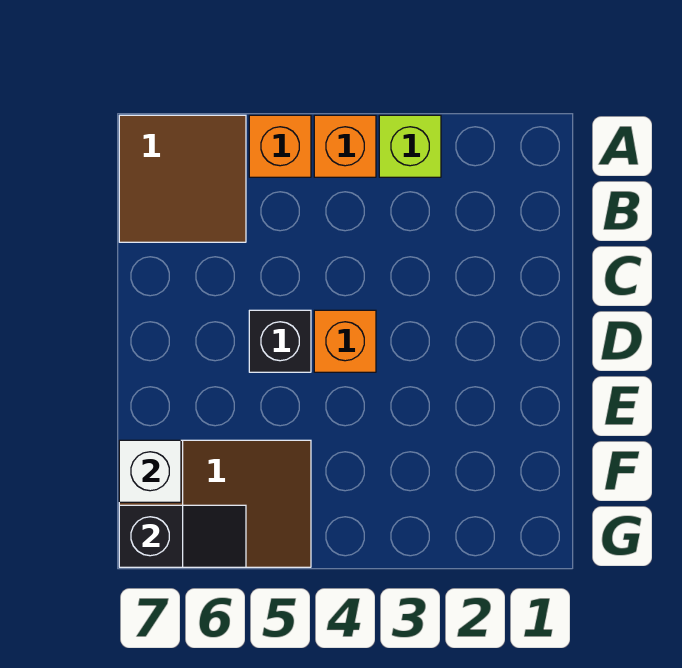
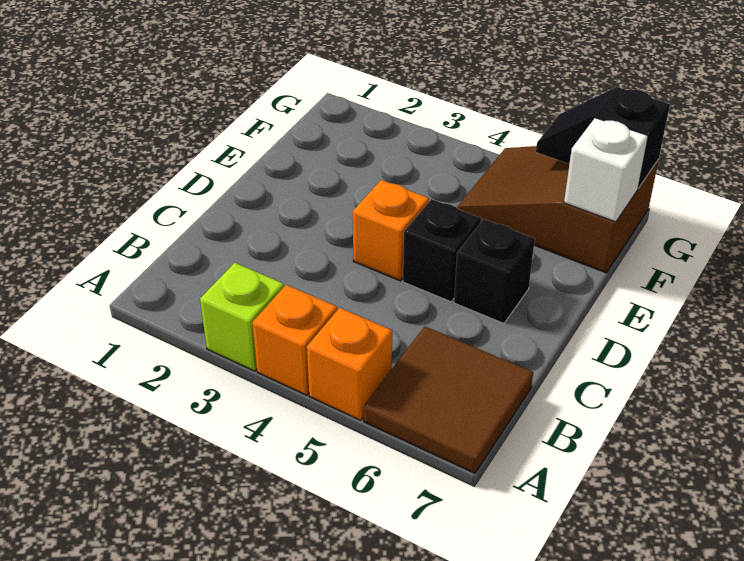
none -> black brick D6 level 1

